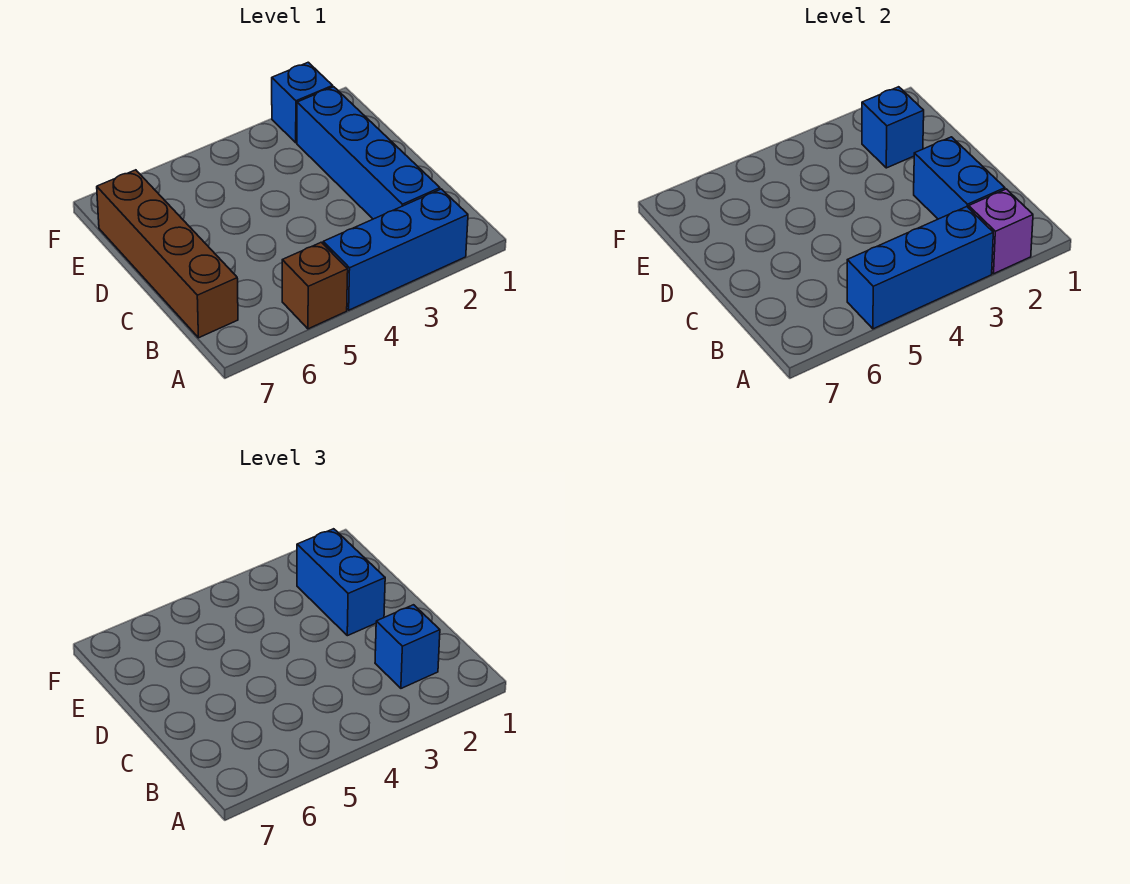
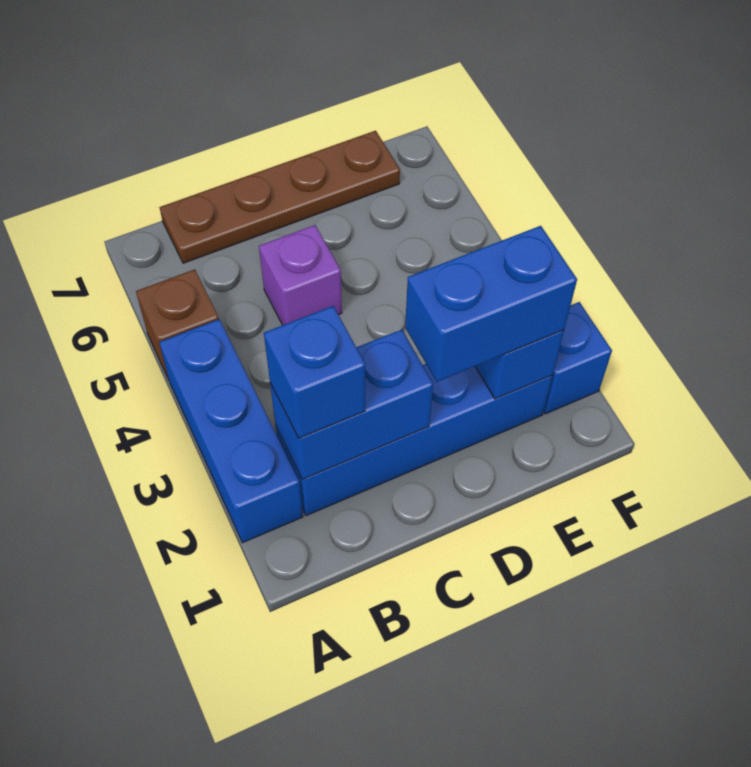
purple brick A2 level 2 -> purple brick C5 level 1
blue brick A3:A5 level 2 -> none
brown brick B7:E7 level 1 -> brown plate B7:E7 level 1

